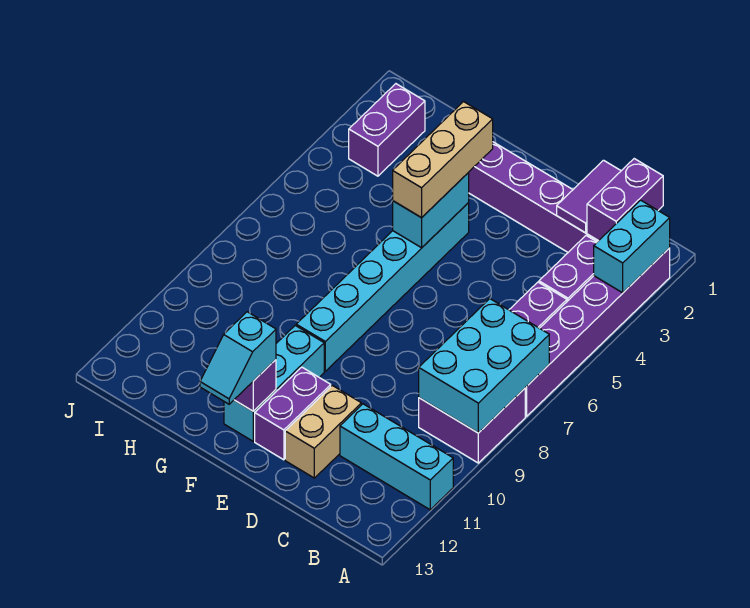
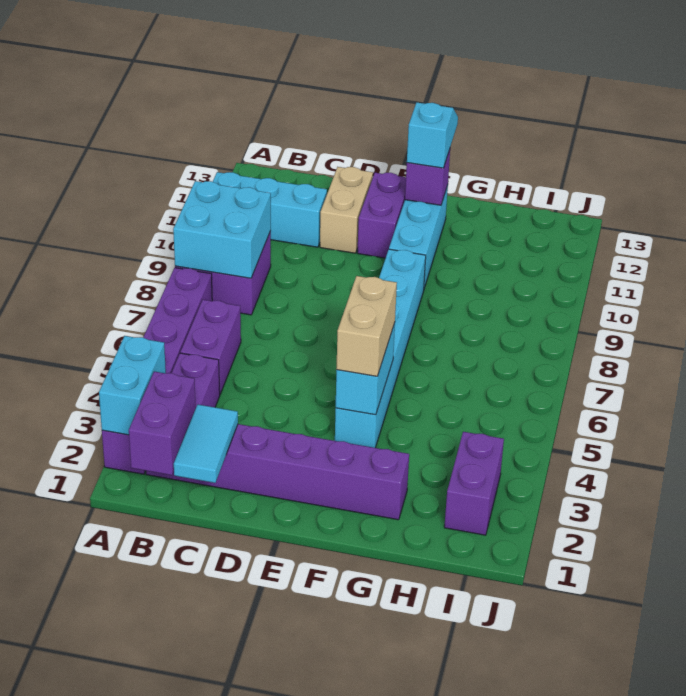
cyan brick A7:B9 level 2 -> cyan brick A8:B9 level 2
purple tile C1:C2 level 2 -> cyan tile C1:C2 level 2
tan brick F3:F5 level 3 -> tan brick F4:F5 level 3

